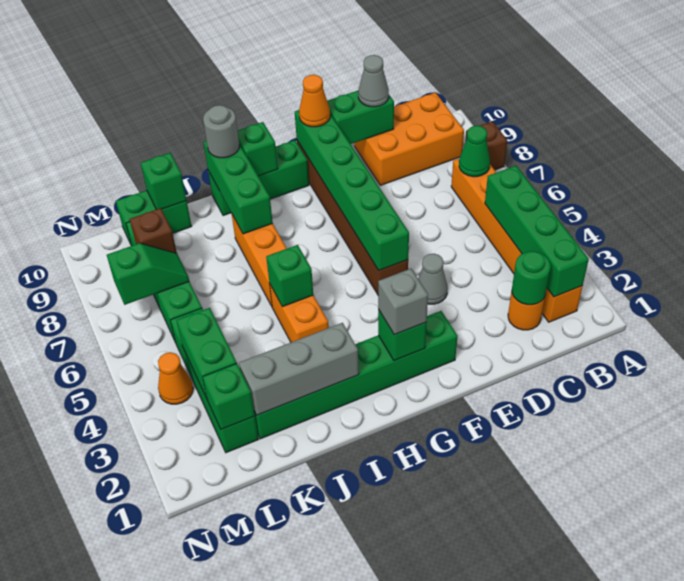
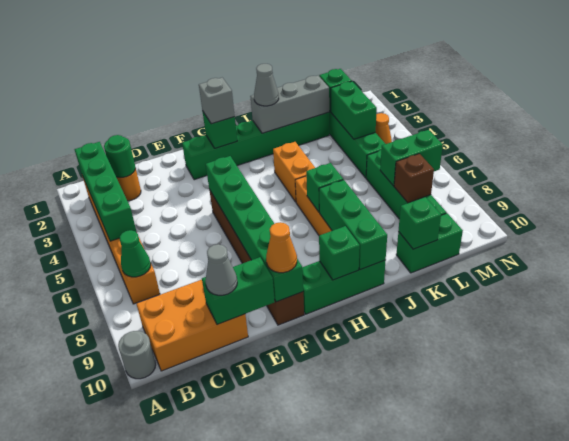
brown brick A8 level 1 -> none
grey cone E4 level 1 -> grey cone I2 level 3
green brick I5 level 2 -> green brick I7 level 2
grey round brick I10 level 3 -> grey round brick A10 level 1
green slope L7:M7 level 2 top M -> green brick L7:M7 level 2

